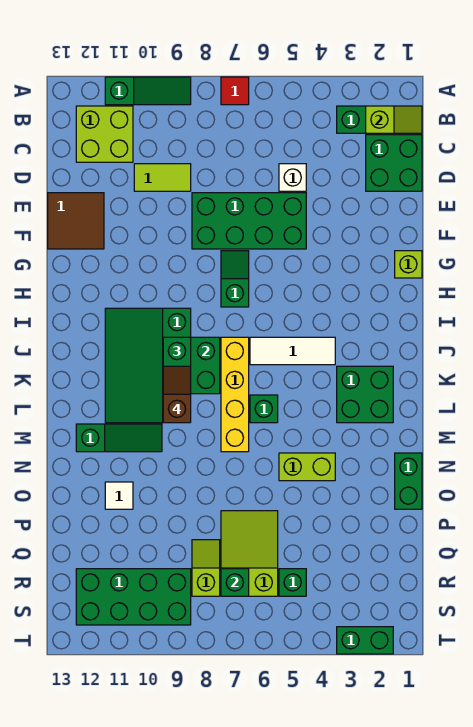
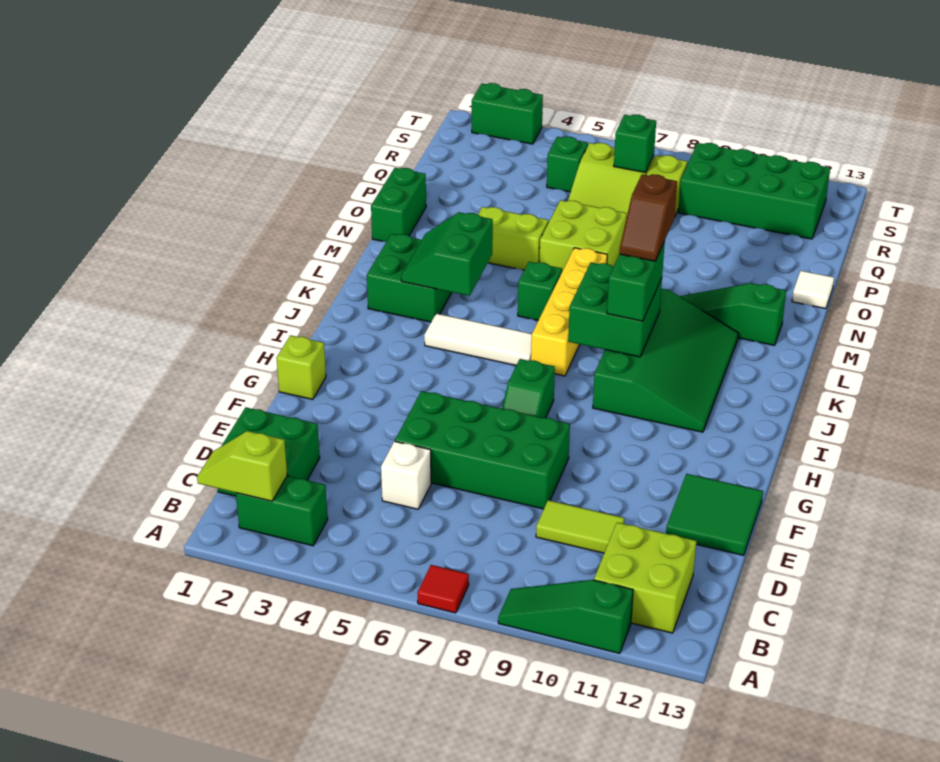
brown tile E12:F13 level 1 -> green tile E12:F13 level 1
none -> green slope K3:L4 level 2 top 4
none -> lime brick N6:O7 level 1
white tile O11 level 1 -> white tile O13 level 1

